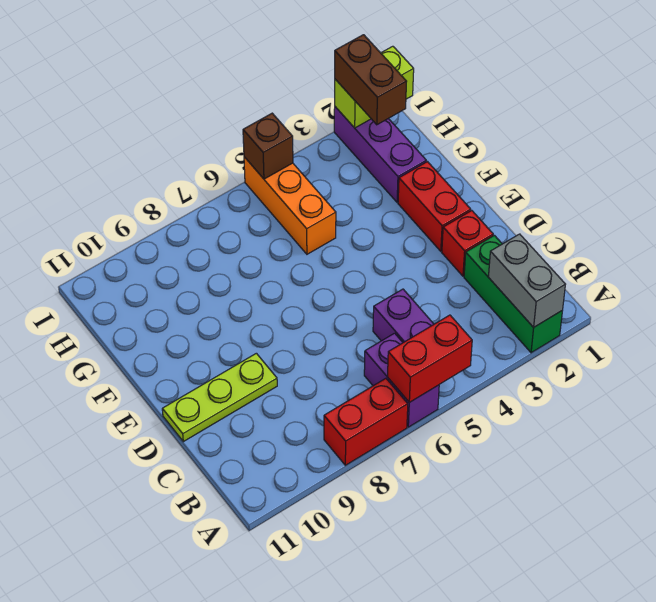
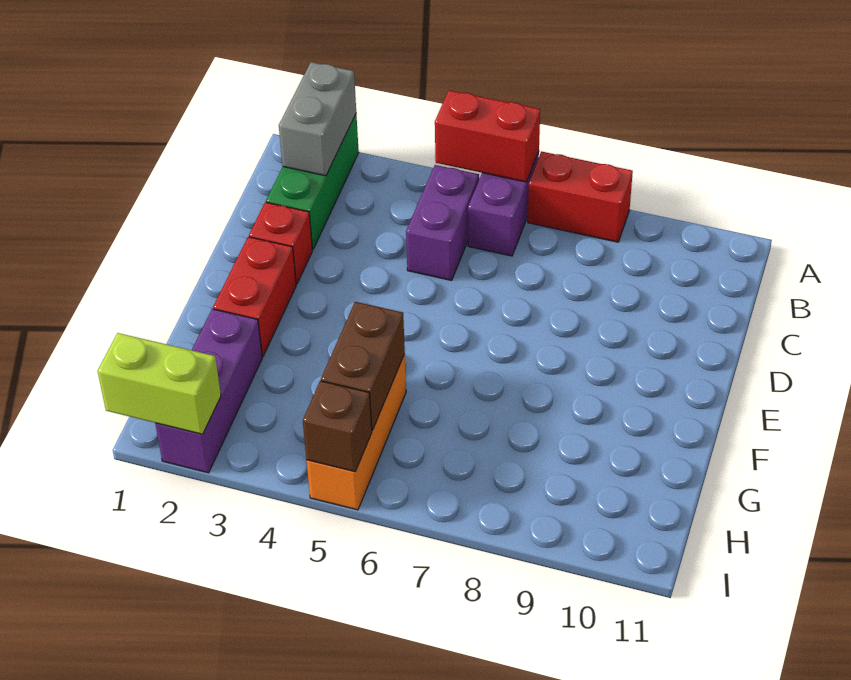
lime plate D9:D11 level 1 -> none
brown brick H2:I2 level 3 -> brown brick G5:H5 level 2

